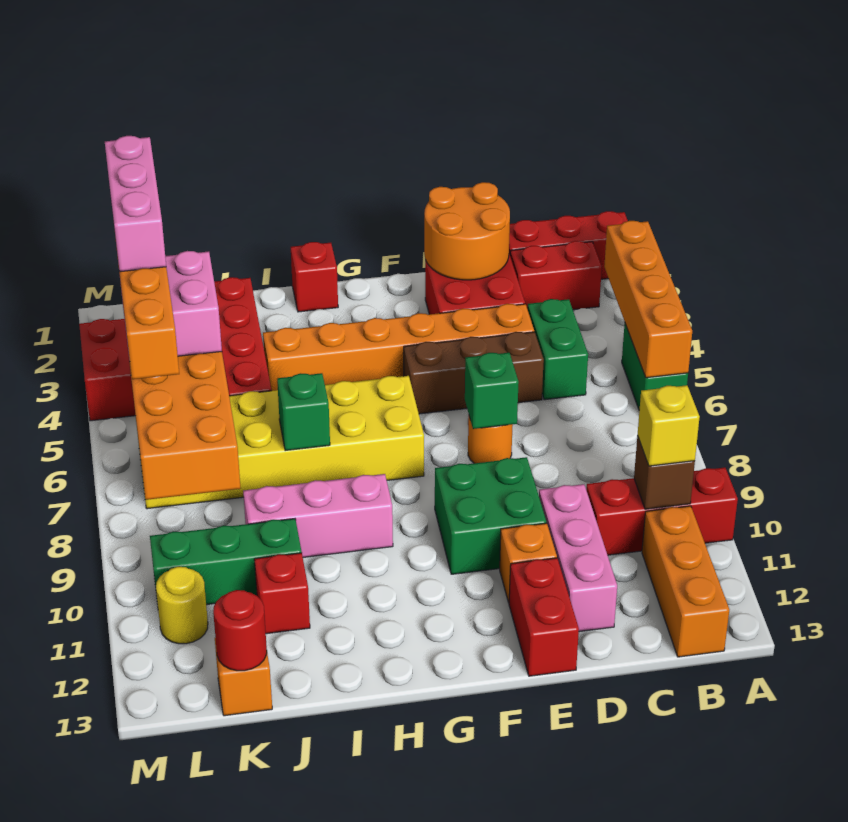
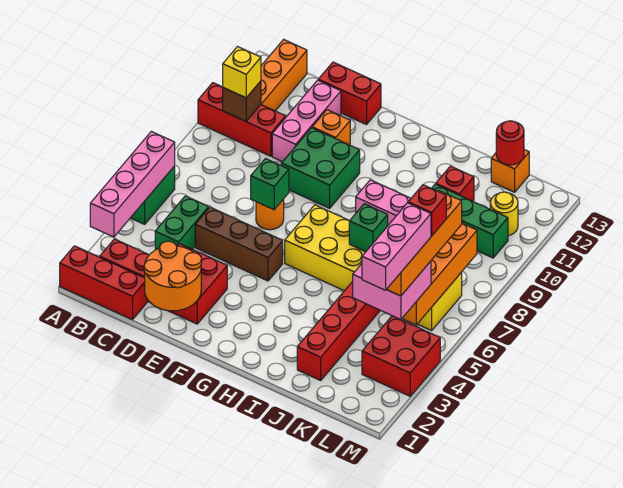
orange brick A3:A6 level 2 -> pink brick A3:A6 level 2
orange brick D4:I4 level 1 -> none
red brick E12:E13 level 1 -> red brick D13:E13 level 1
red brick H1 level 1 -> red brick L6 level 5

